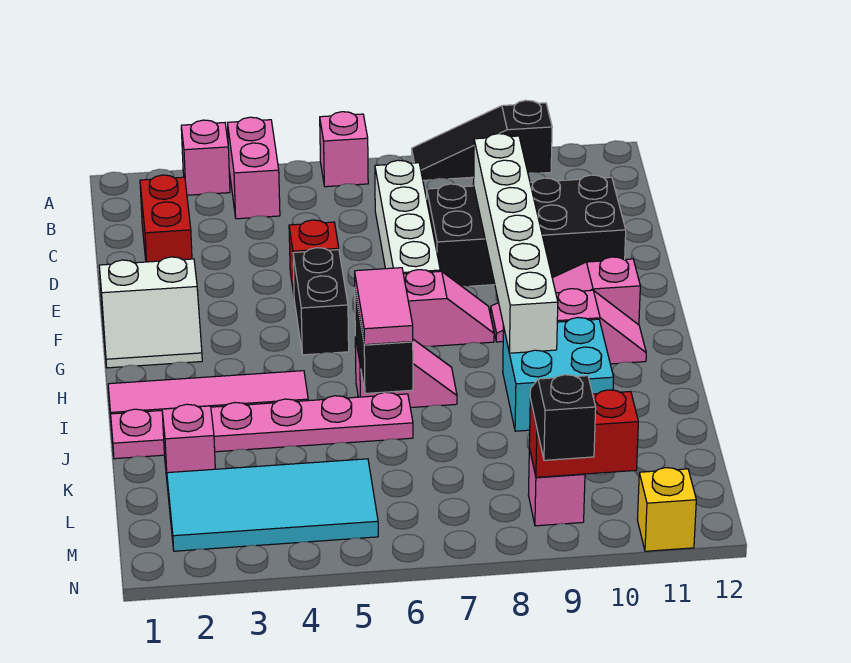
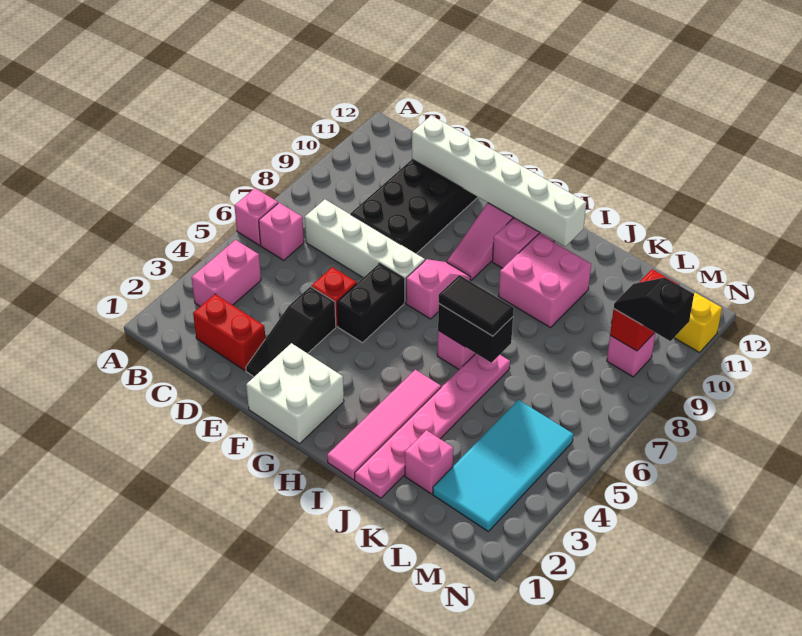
pink brick A3 level 1 -> pink brick B6 level 1
pink brick A4:B4 level 1 -> pink brick B3:B4 level 1
black slope A8:A10 level 1 top 10 -> black slope E2:E4 level 1 top 4
white brick D9:I9 level 2 -> white brick D11:I11 level 2
white slope F1:G2 level 1 top F -> white brick F1:G2 level 1
black brick F5:G5 level 1 -> black brick F5:F6 level 1
pink tile I6:J6 level 3 -> black tile I6:J6 level 3
cyan brick I9:J10 level 1 -> pink brick I9:J10 level 1

